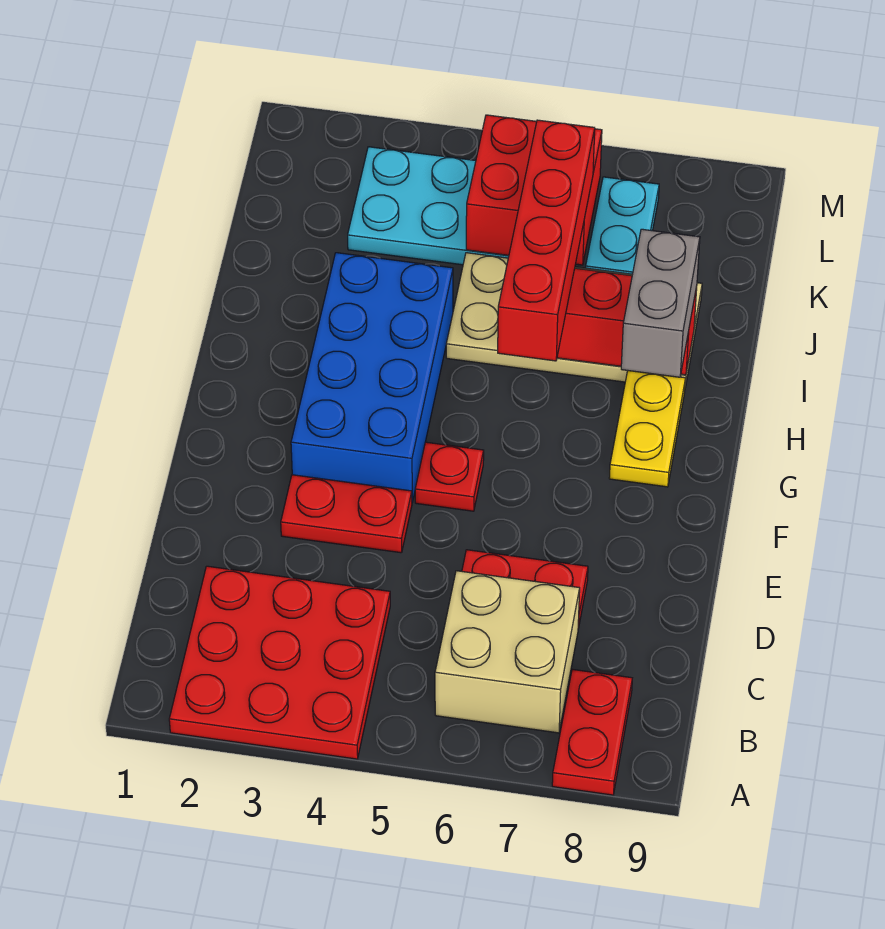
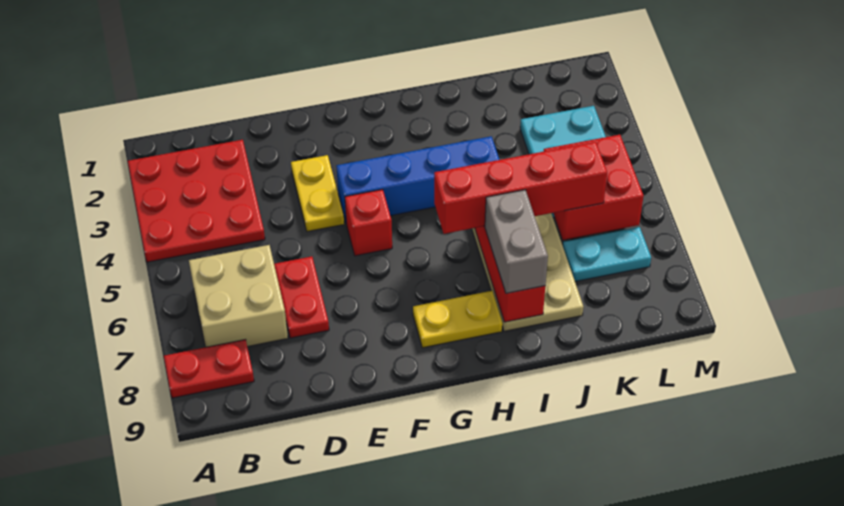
red plate E3:E4 level 1 -> yellow plate E3:E4 level 1
blue brick F3:I4 level 1 -> blue brick F4:I4 level 1
red plate F5 level 1 -> red brick F5 level 1
grey brick H8:I8 level 3 -> grey brick I7:I8 level 3

